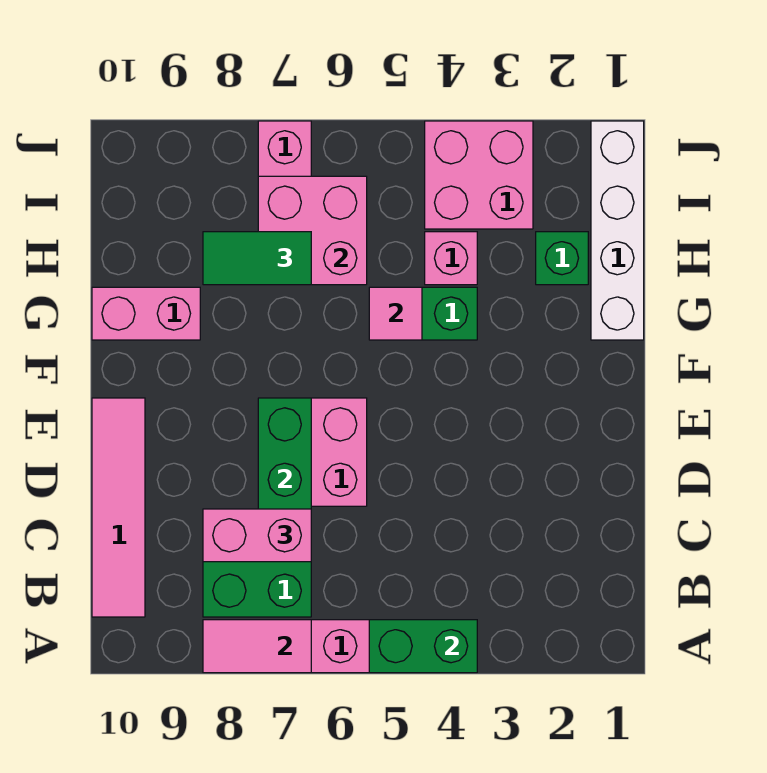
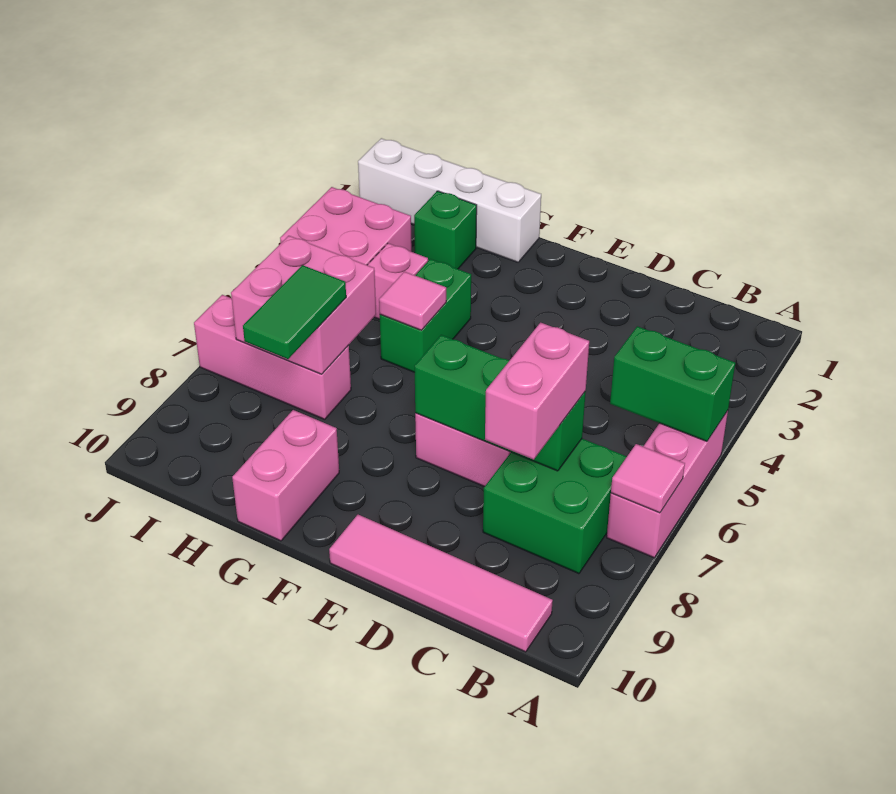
green brick A4:A5 level 2 -> green brick A5:B5 level 2
pink tile A7:A8 level 2 -> pink tile A7 level 2

